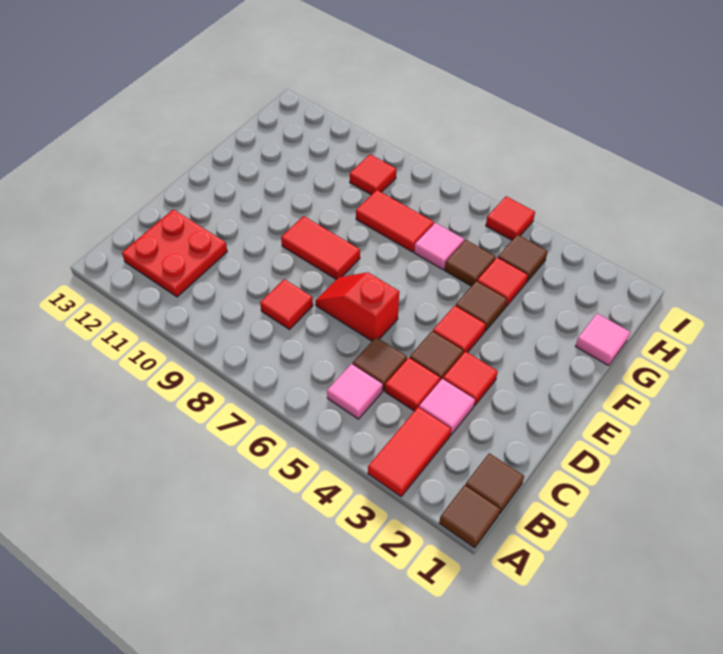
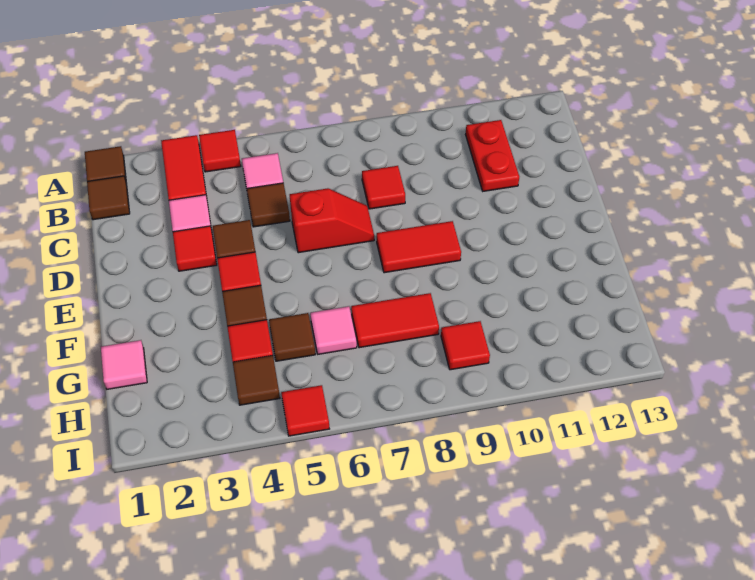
red plate B11:C12 level 1 -> red plate B11:C11 level 1
red tile C4 level 1 -> red tile A4 level 1

